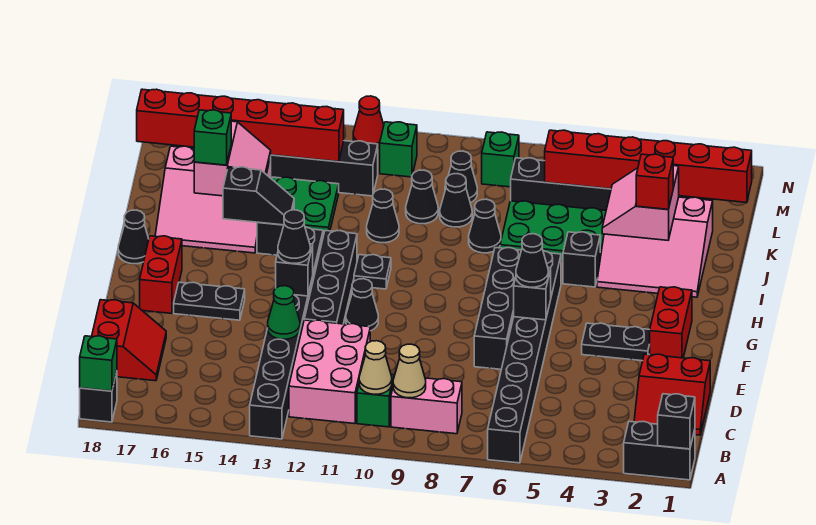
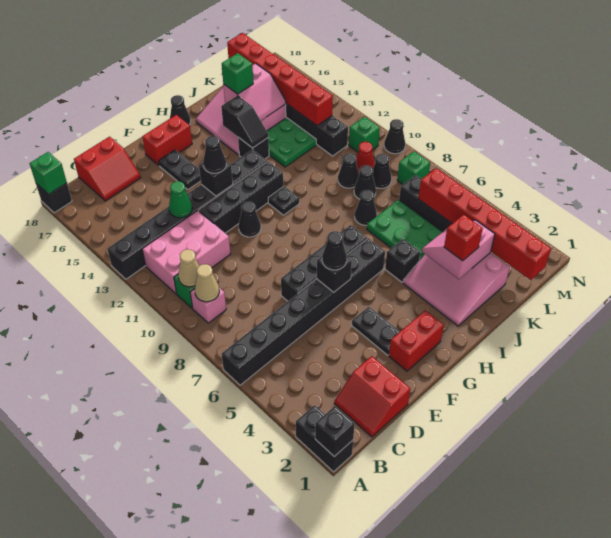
pink brick B8:B9 level 1 -> pink brick B9 level 1
black cone J11 level 1 -> black cone N10 level 1
red cone N12 level 1 -> red cone L10 level 1

